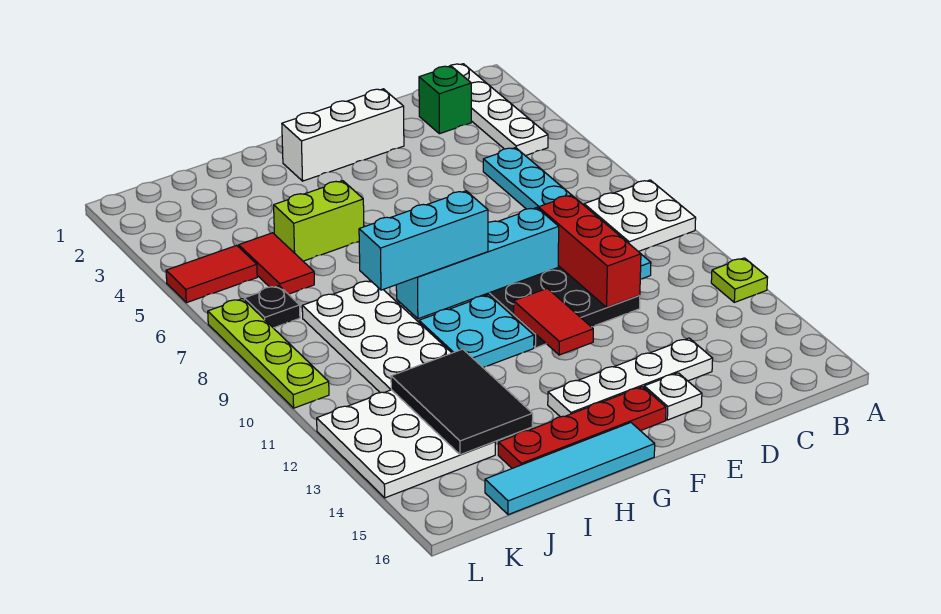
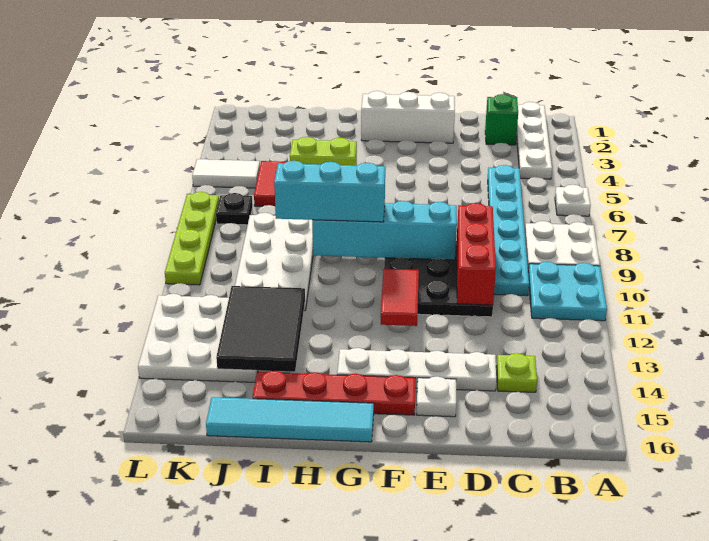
none -> white plate A6 level 1
lime plate A12 level 1 -> lime plate C14 level 1
cyan plate G10:H11 level 1 -> cyan plate A10:B11 level 1
red tile K5:L5 level 1 -> white tile K5:L5 level 1

